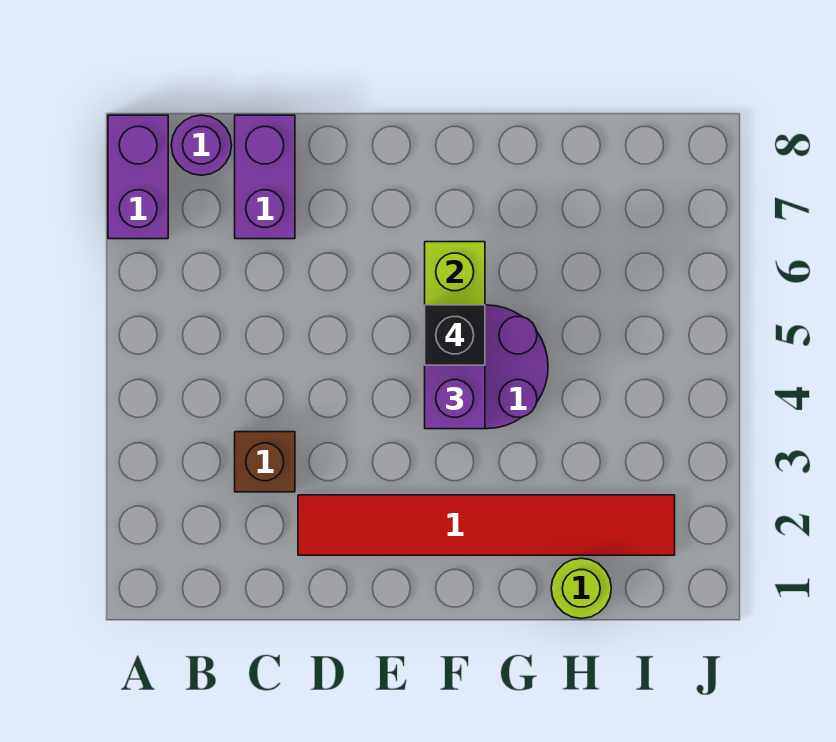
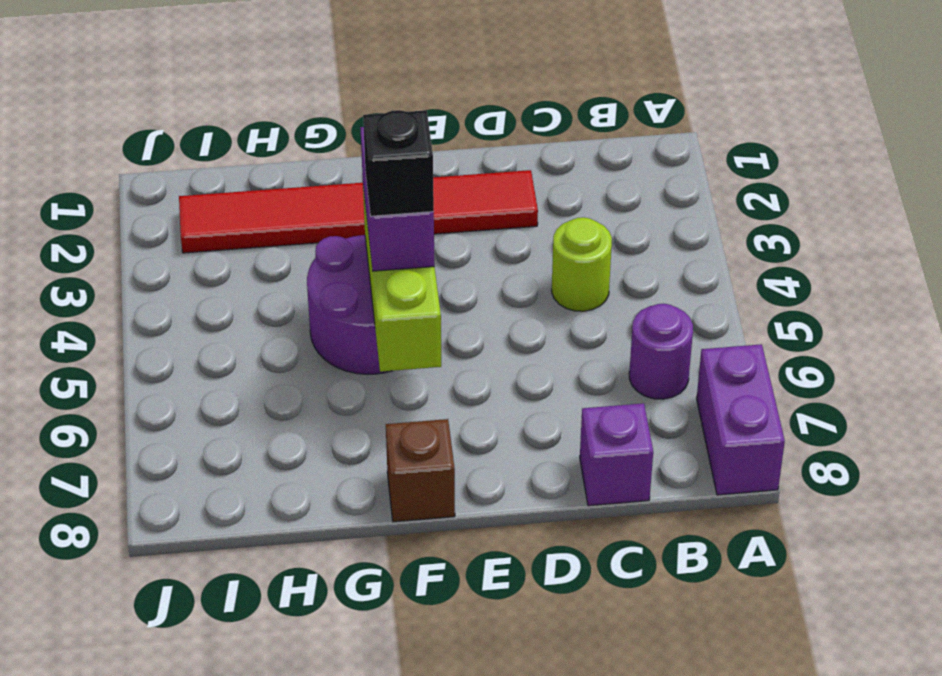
purple round brick B8 level 1 -> purple round brick B6 level 1
brown brick C3 level 1 -> brown brick F8 level 1
purple brick C7:C8 level 1 -> purple brick C8 level 1
lime round brick H1 level 1 -> lime round brick C4 level 1

